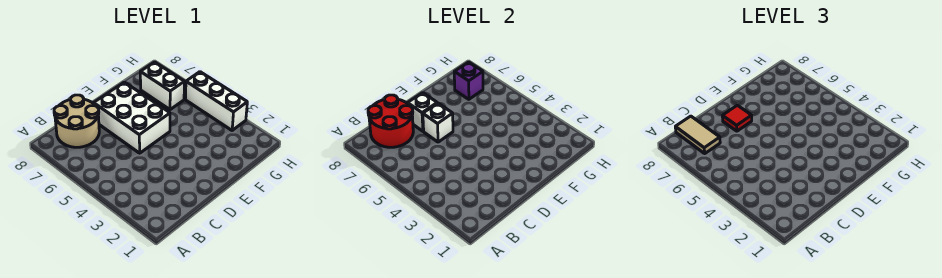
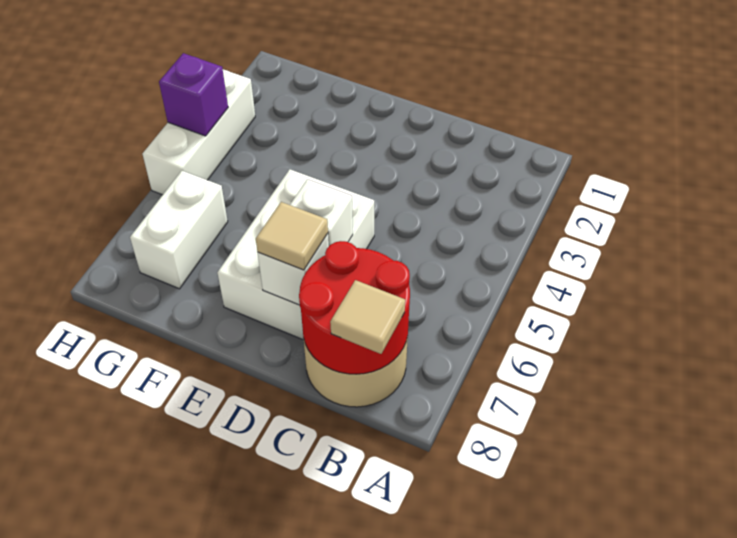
tan tile B7:B8 level 3 -> tan tile B8 level 3
red tile D7 level 3 -> tan tile D7 level 3
purple brick G7 level 2 -> purple brick H4 level 2

